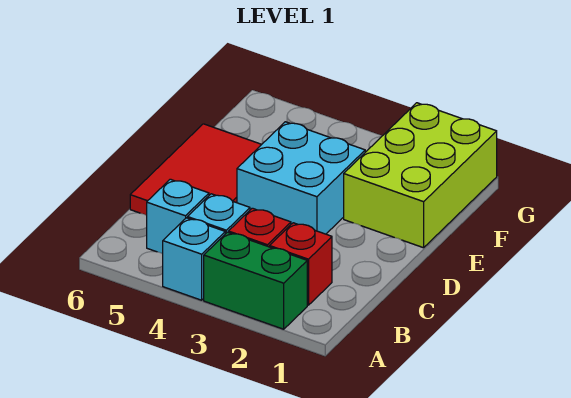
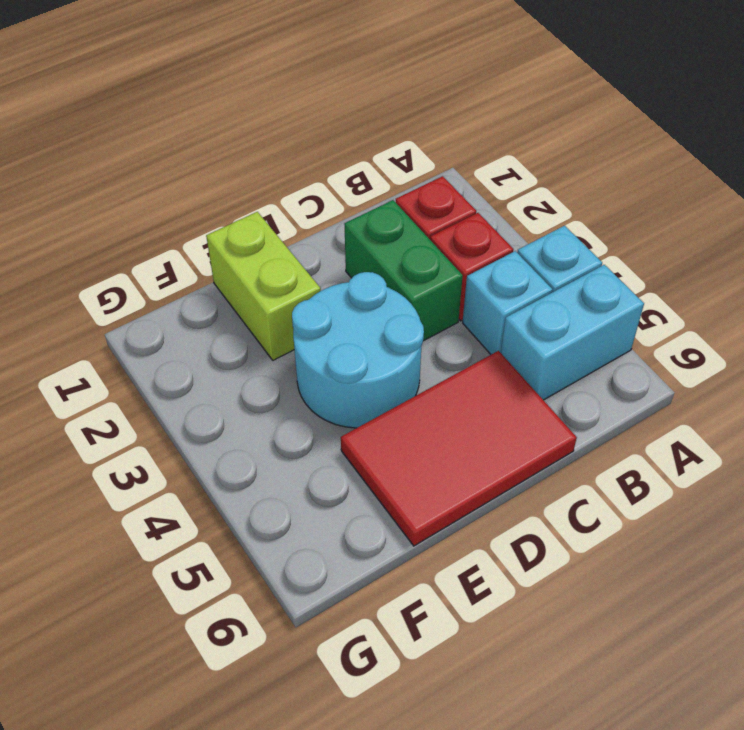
green brick A2:A3 level 1 -> green brick C2:C3 level 1
cyan brick B5 level 1 -> cyan brick A5:B5 level 1
cyan brick D3:E4 level 1 -> cyan round brick D3:E4 level 1
lime brick E1:G2 level 1 -> lime brick E1:E2 level 1

